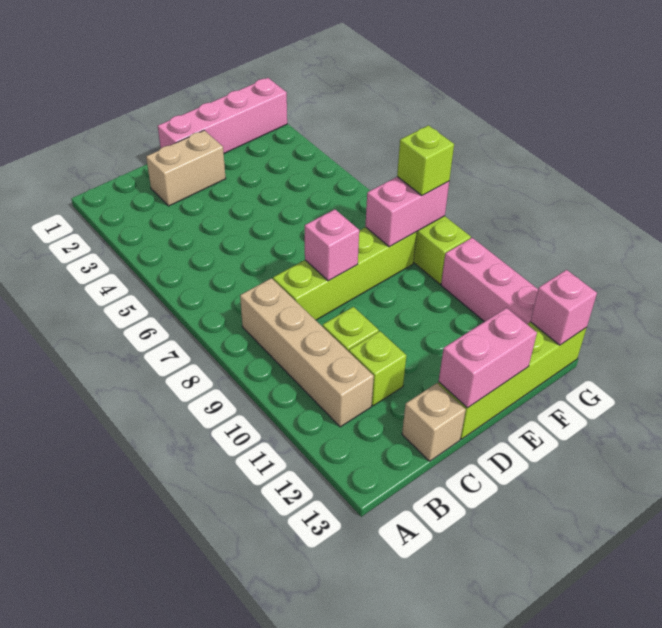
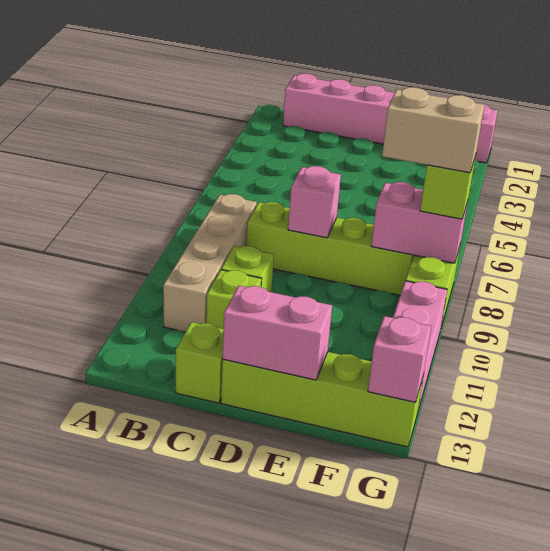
tan brick C2:D2 level 1 -> tan brick F8:G8 level 4
tan brick C13 level 1 -> lime brick C13 level 1
pink brick D1:G1 level 1 -> pink brick B1:G1 level 1

